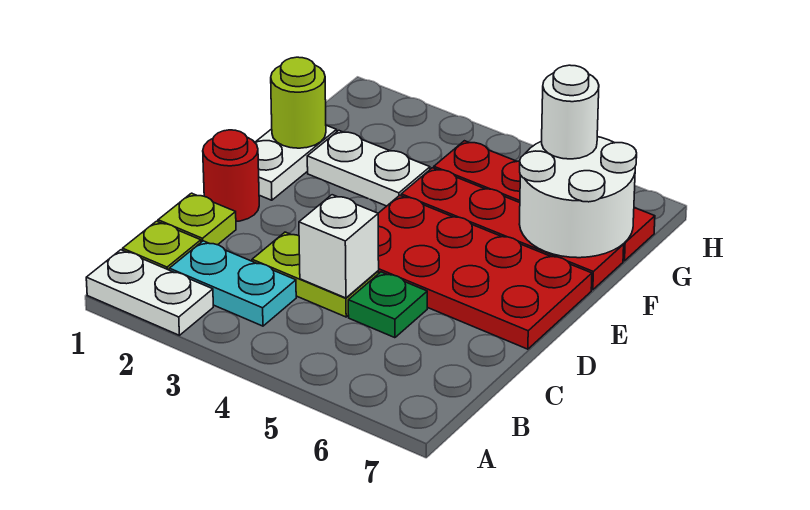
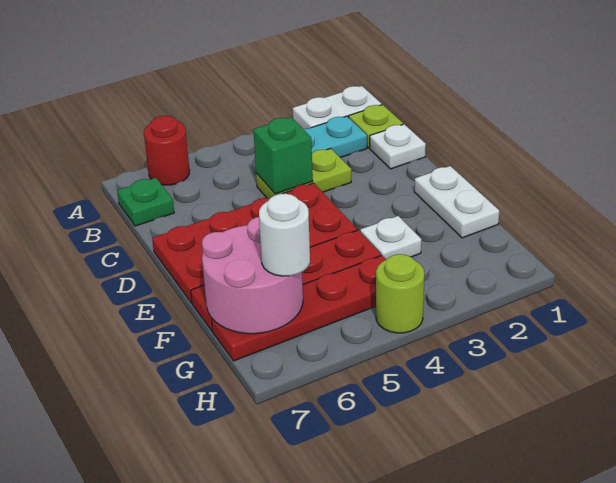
lime plate C1 level 1 -> white plate C1 level 1
white brick C4 level 2 -> green brick C4 level 2
green plate C5 level 1 -> green plate B7 level 1
red round brick D1 level 1 -> red round brick A6 level 1
lime round brick F1 level 2 -> lime round brick H4 level 1
white plate F2:F3 level 1 -> white plate F3 level 1
white round brick F6:G7 level 2 -> pink round brick F6:G7 level 2

